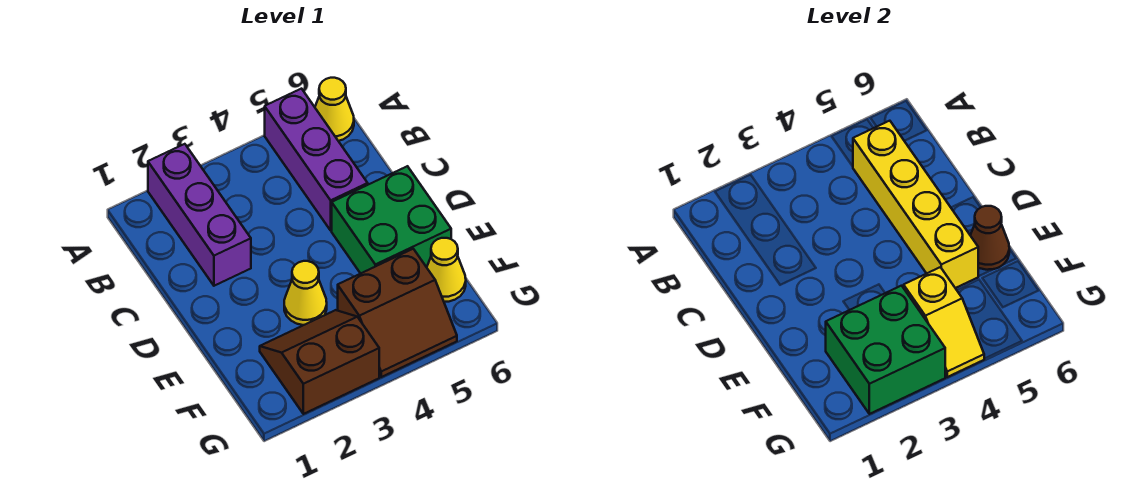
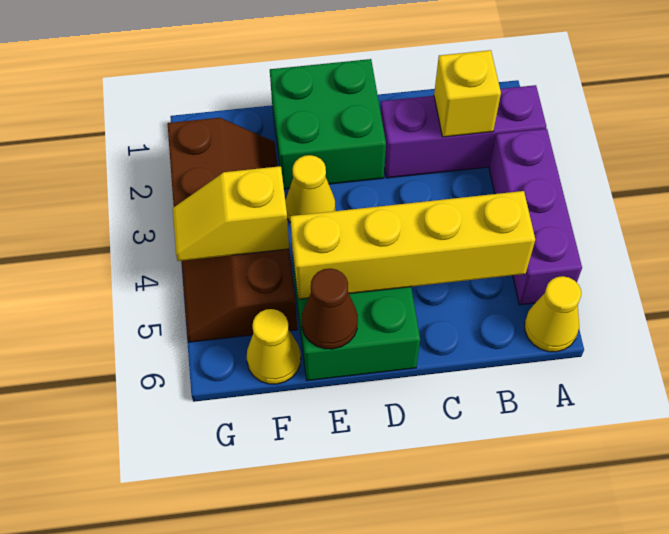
purple brick A5:C5 level 1 -> purple brick A3:A5 level 1
none -> yellow brick B2 level 2
green brick F2:G3 level 2 -> green brick D1:E2 level 1

